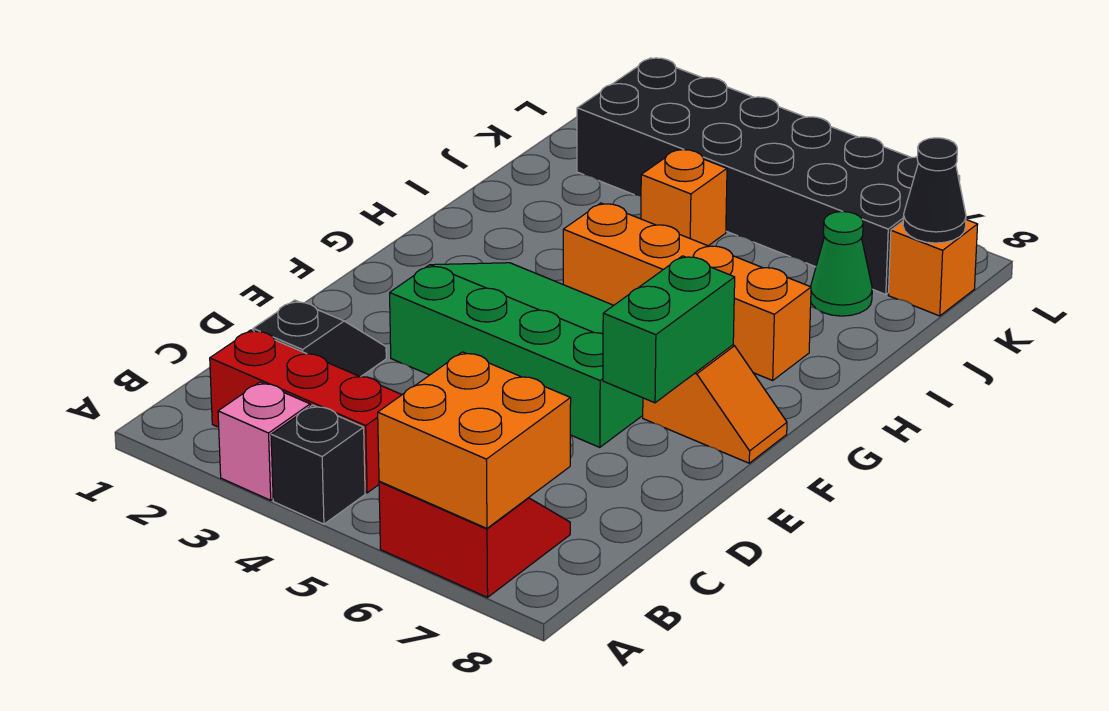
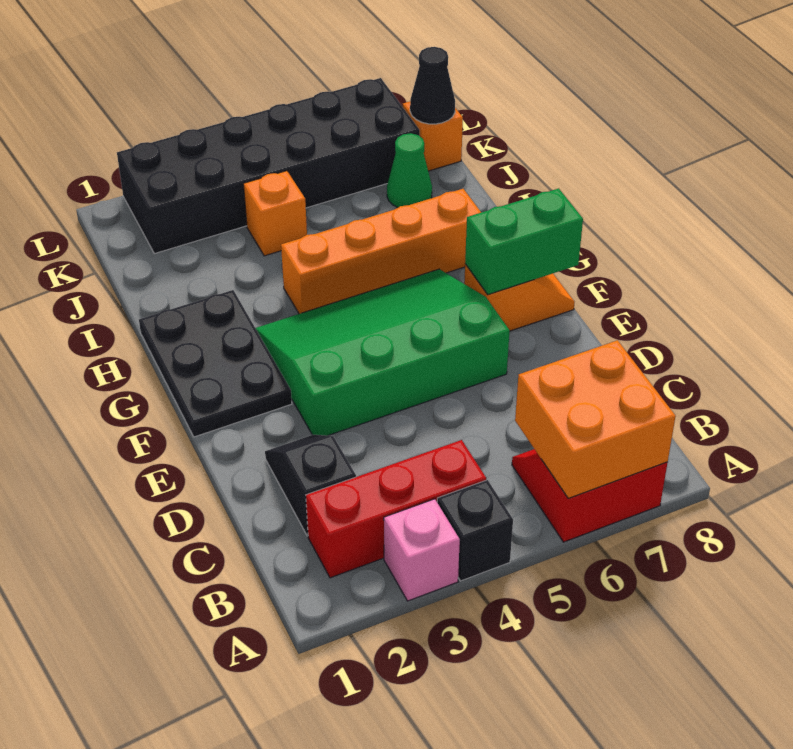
green brick E7:F7 level 2 -> green brick F7:F8 level 2
none -> black plate F1:H2 level 1

